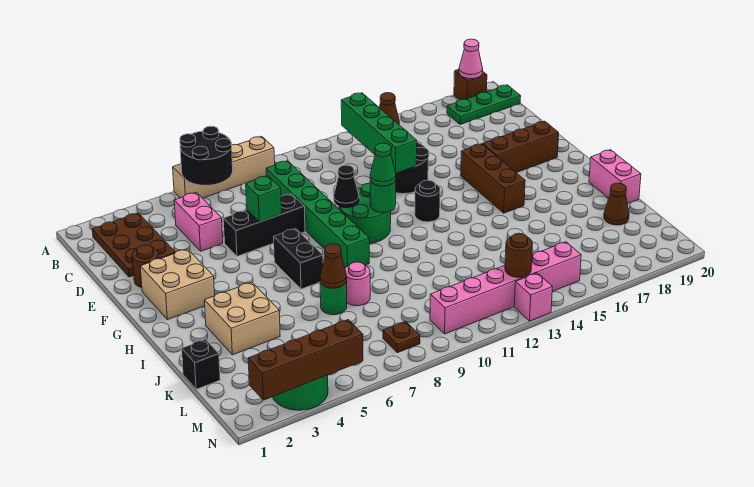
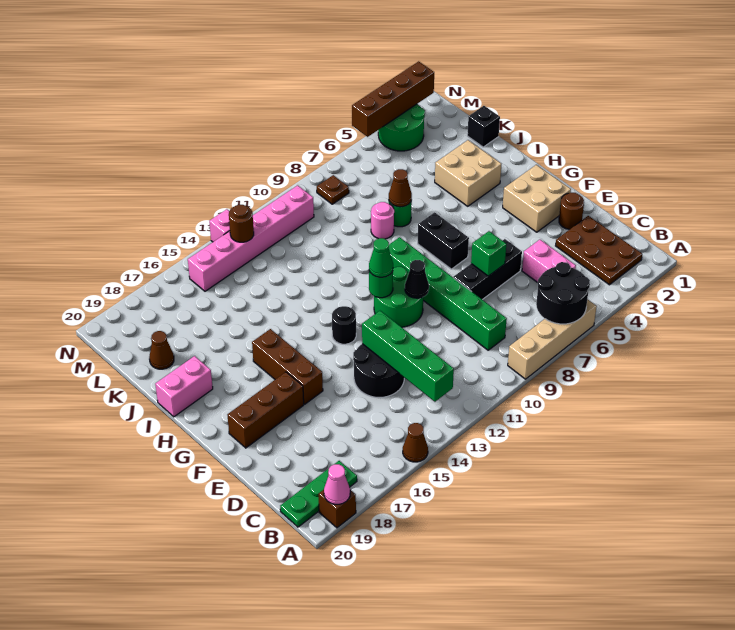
pink brick I20:J20 level 1 -> pink brick I19:I20 level 1

